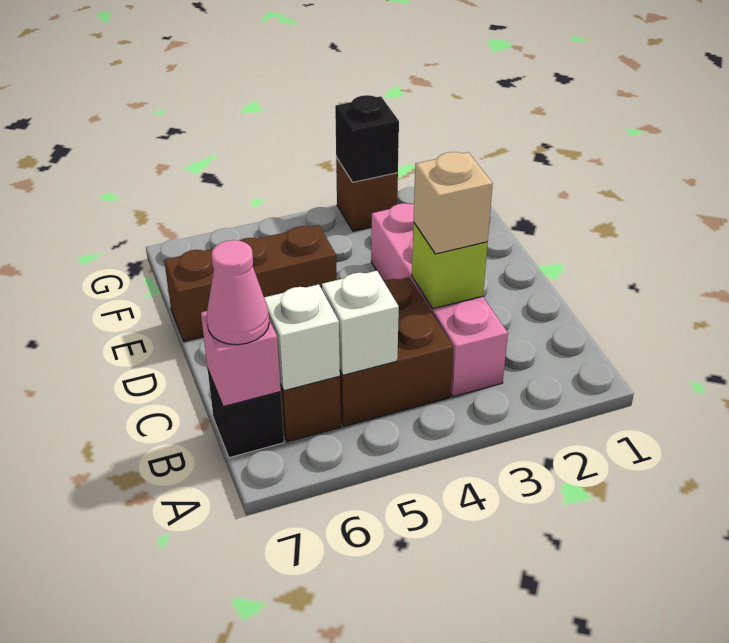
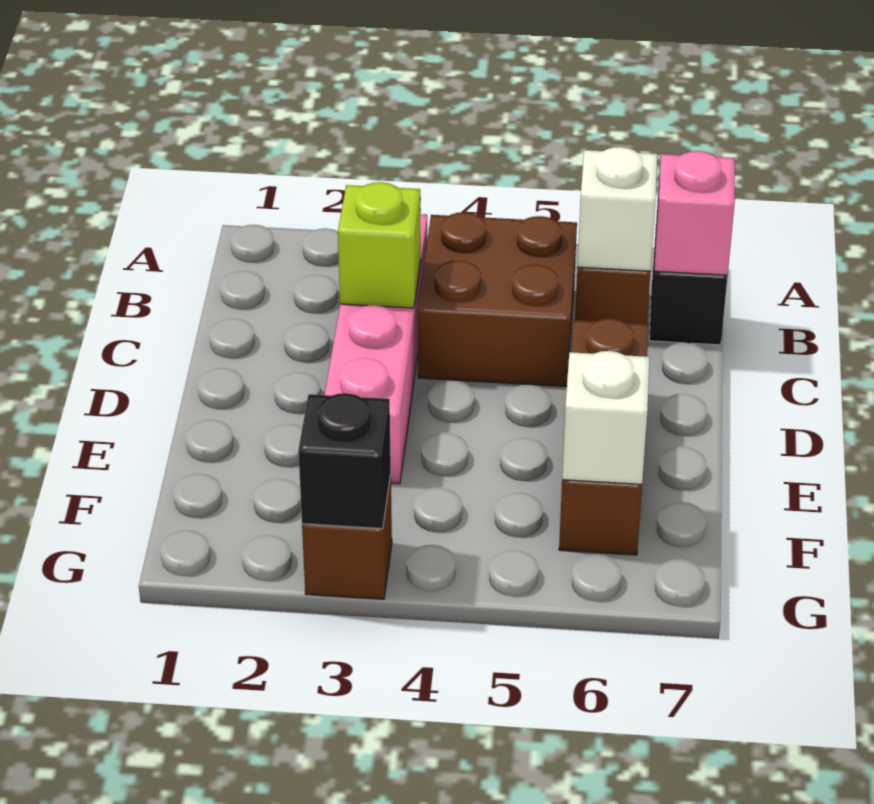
white brick B5 level 2 -> white brick F6 level 2
pink cone B7 level 3 -> none
tan brick C3 level 3 -> none
brown brick E5:E7 level 1 -> brown brick D6:F6 level 1

